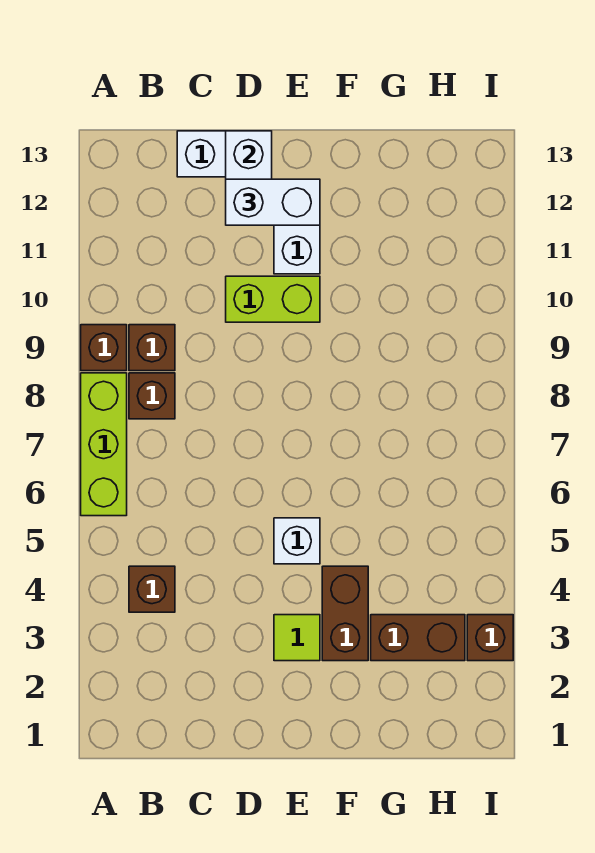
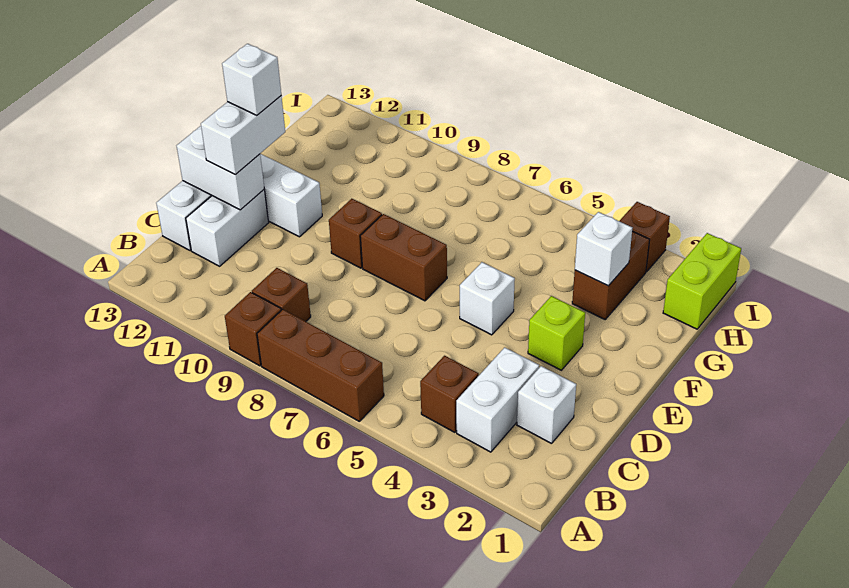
lime brick A6:A8 level 1 -> brown brick A6:A8 level 1
none -> white brick B3:C3 level 1
brown brick B8 level 1 -> brown brick E9 level 1
none -> white brick C2 level 1
none -> white brick C12:D12 level 1
lime brick D10:E10 level 1 -> lime brick H1:I1 level 1
lime tile E3 level 1 -> lime brick E3 level 1
none -> white brick E12 level 4
brown brick F3:F4 level 1 -> brown brick E7:E8 level 1
none -> white brick G3 level 2

